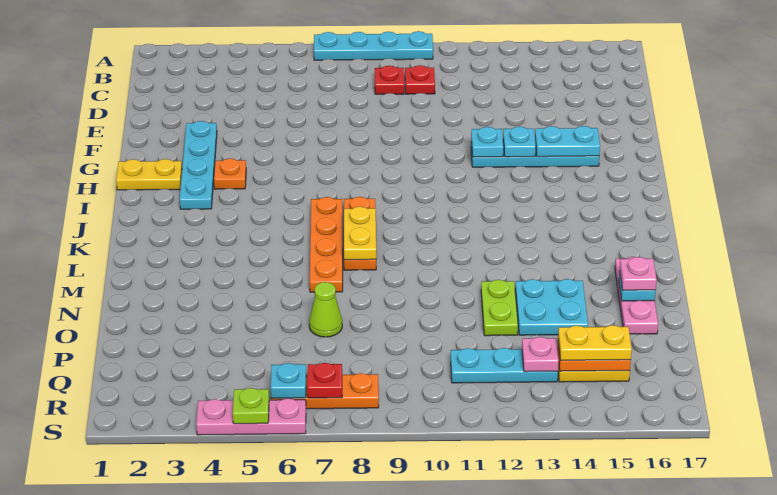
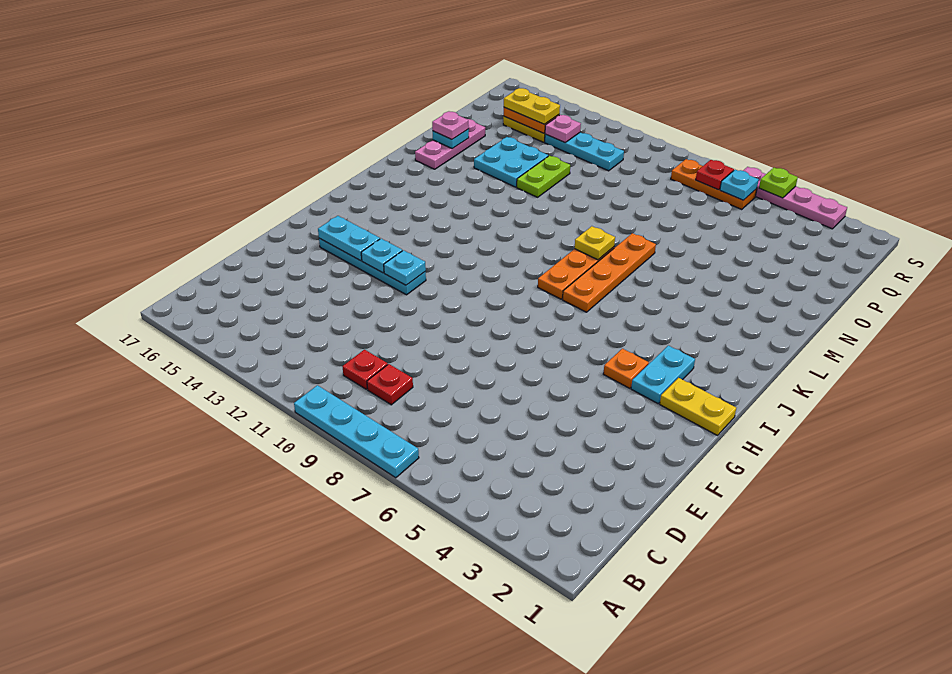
cyan plate F3:I3 level 1 -> cyan plate H3:I3 level 1
yellow plate K8:L8 level 2 -> yellow plate L8 level 2
lime cone O7 level 1 -> none
pink plate S4:S6 level 1 -> pink plate S3:S6 level 1

